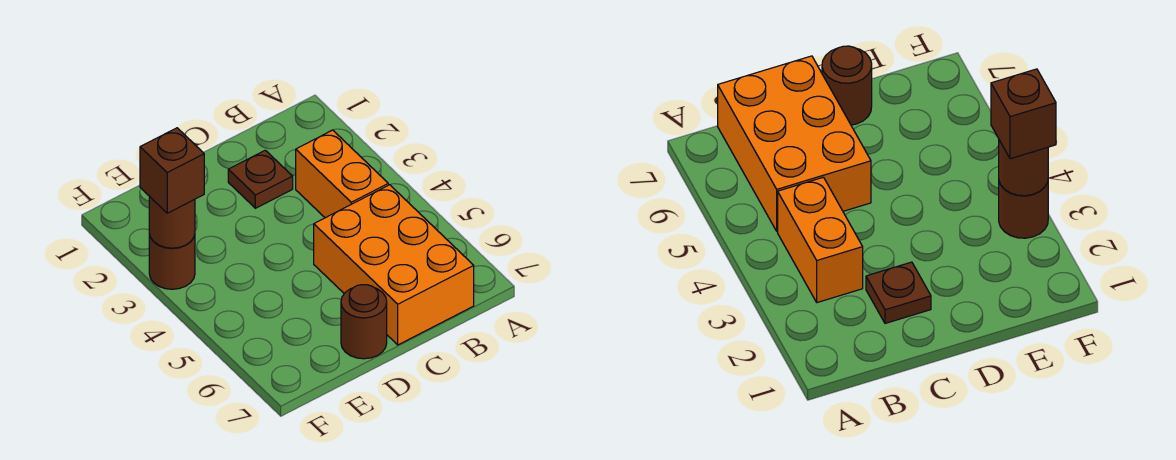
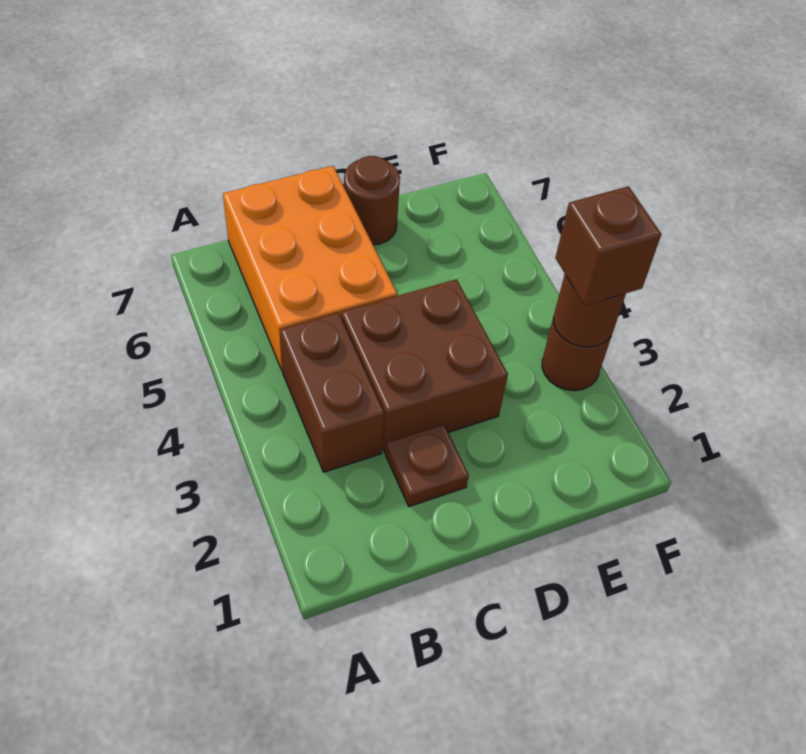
orange brick B3:B4 level 1 -> brown brick B3:B4 level 1
none -> brown brick C3:D4 level 1

